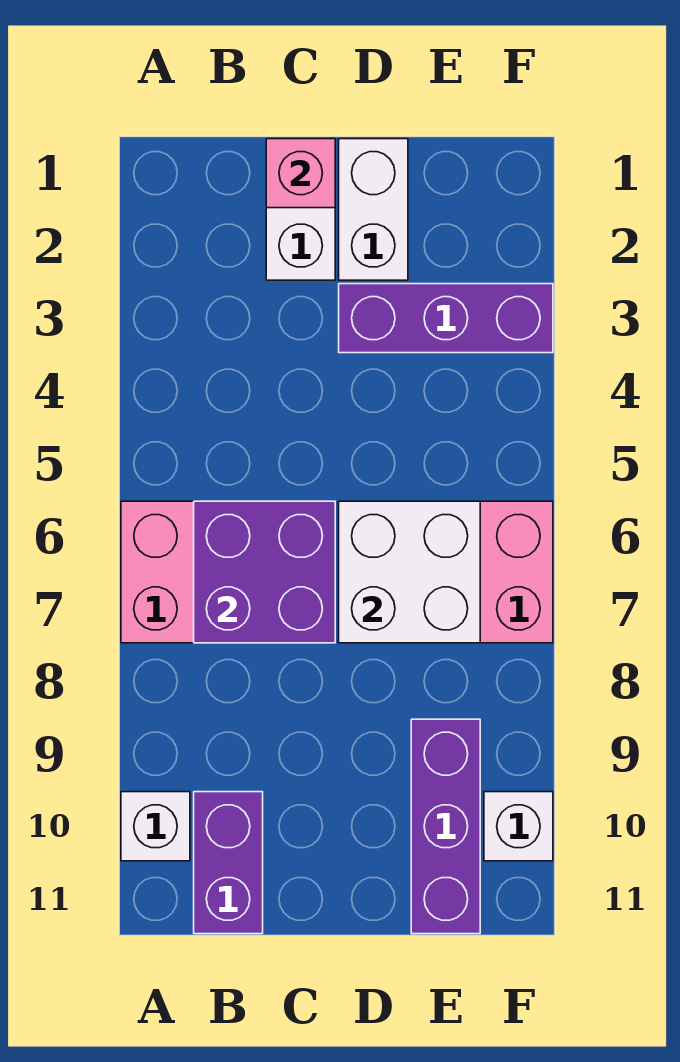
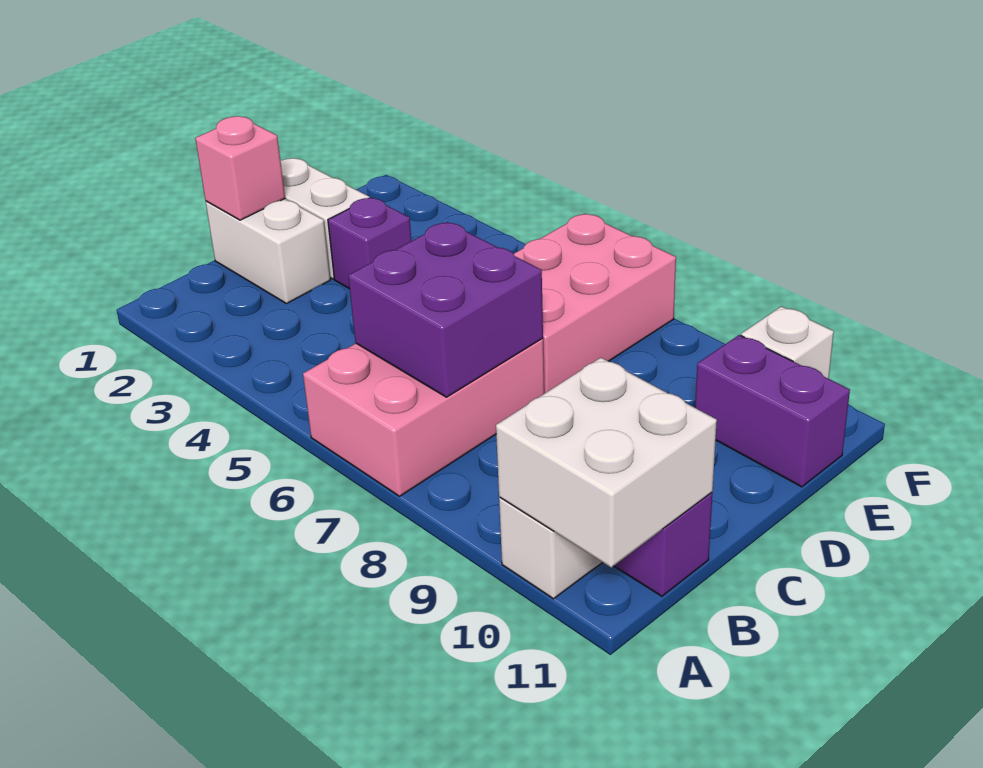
purple brick D3:F3 level 1 -> purple brick D3 level 1
white brick D6:E7 level 2 -> white brick A10:B11 level 2
purple brick E9:E11 level 1 -> purple brick E10:E11 level 1

